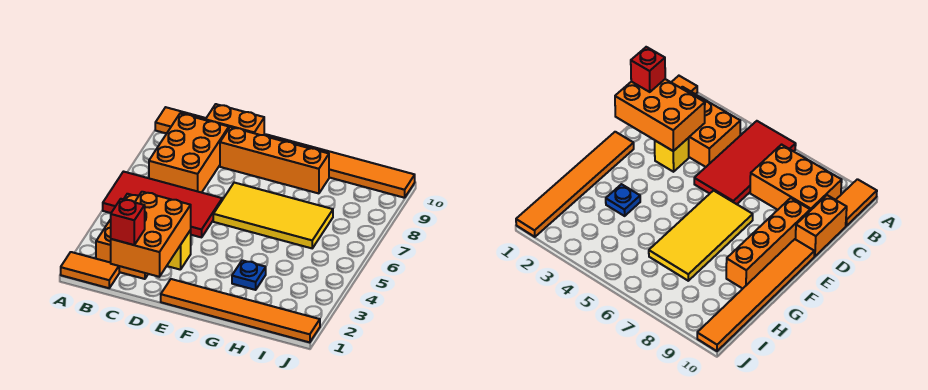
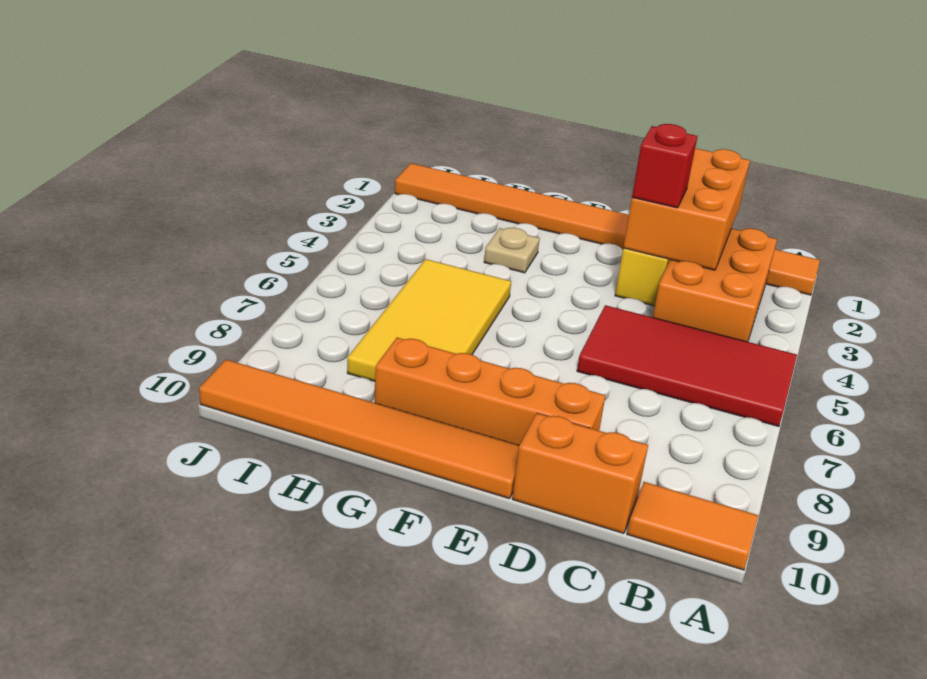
orange brick B7:C9 level 1 -> none
red brick C1 level 3 -> red brick D3 level 3
yellow tile E6:H7 level 1 -> yellow tile G5:H8 level 1
blue plate G3 level 1 -> tan plate G3 level 1

